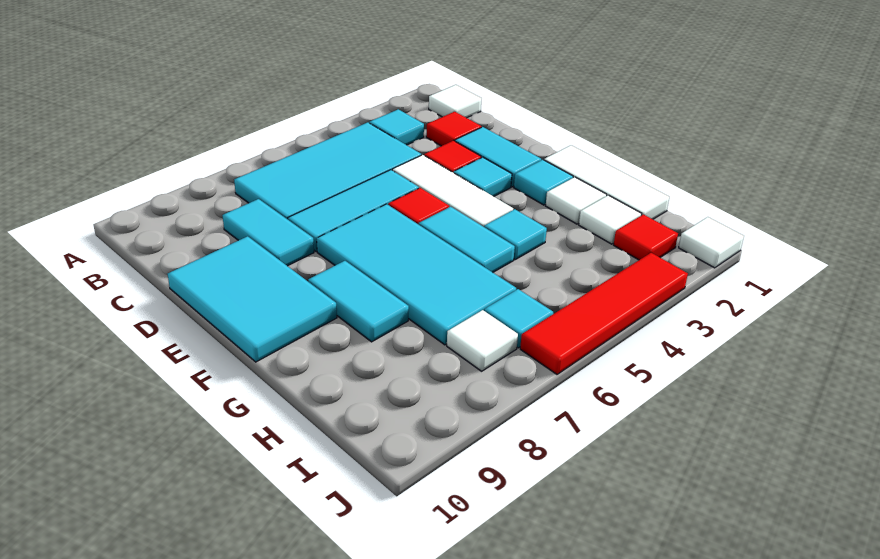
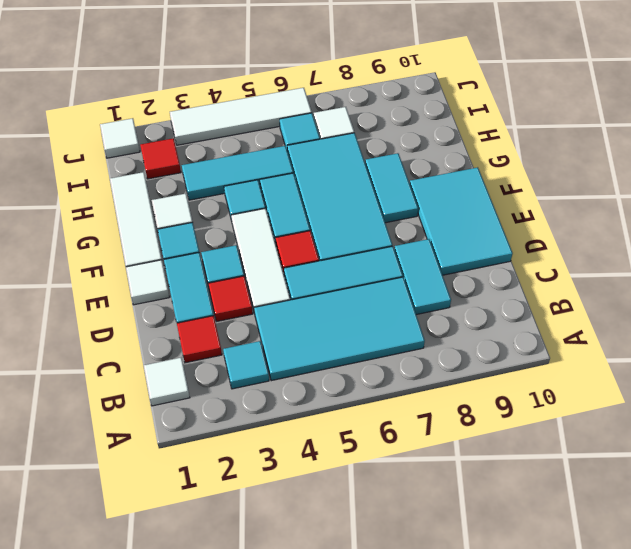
white tile H2 level 1 -> white tile E1 level 1
none -> cyan tile H3:H5 level 1
red tile J3:J6 level 1 -> white tile J3:J6 level 1

